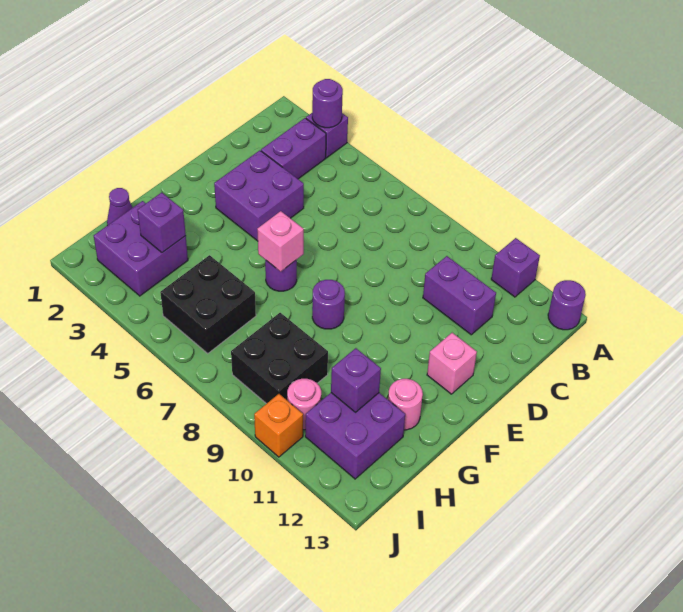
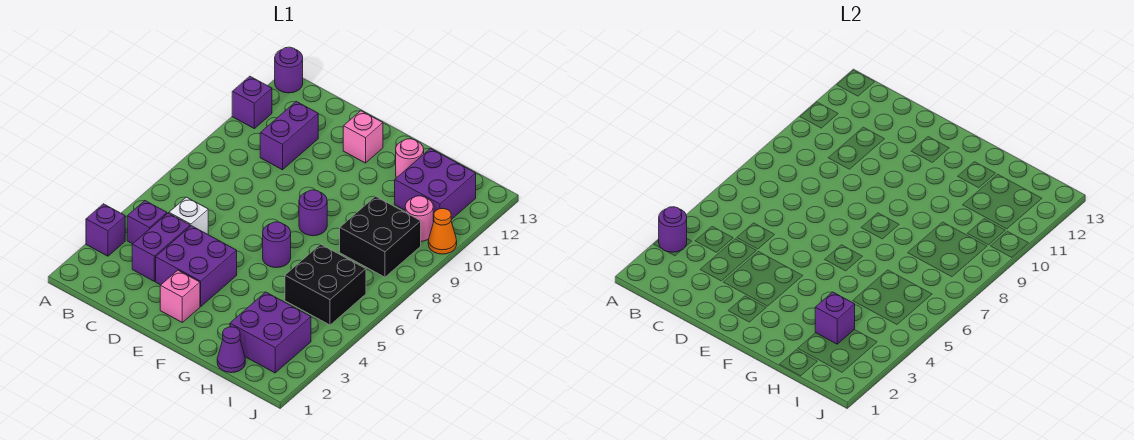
purple brick B3:C3 level 1 -> purple brick C3:C4 level 1
none -> white brick C5 level 1
pink brick F6 level 2 -> pink brick E2 level 1
purple brick H11 level 2 -> purple brick B4 level 1
orange brick J10 level 1 -> orange cone J10 level 1

